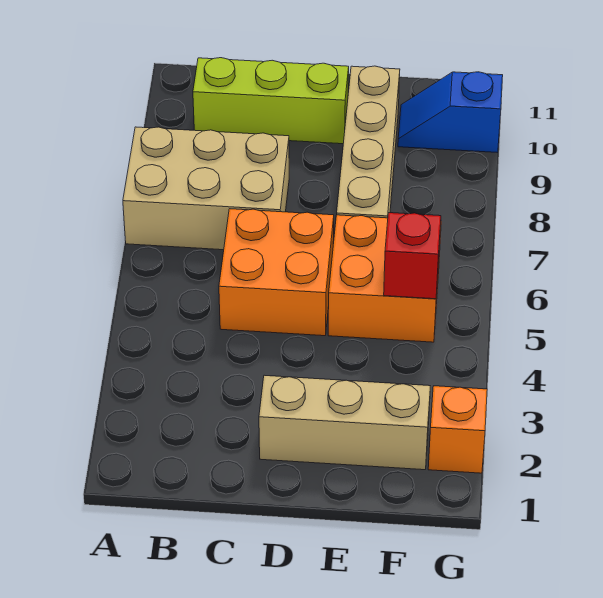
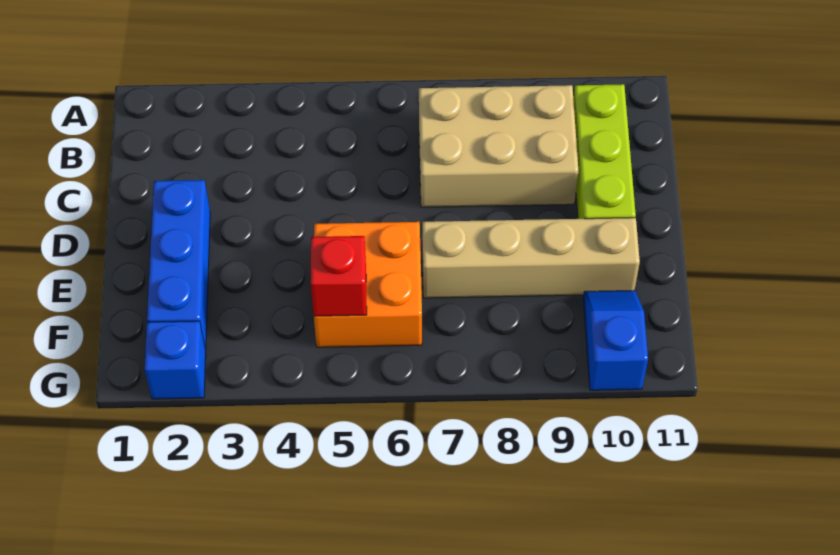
tan brick A7:C8 level 1 -> tan brick B7:C9 level 1
orange brick C5:D6 level 1 -> none
tan brick D2:F2 level 1 -> blue brick D2:F2 level 1
orange brick G2 level 1 -> blue brick G2 level 1

